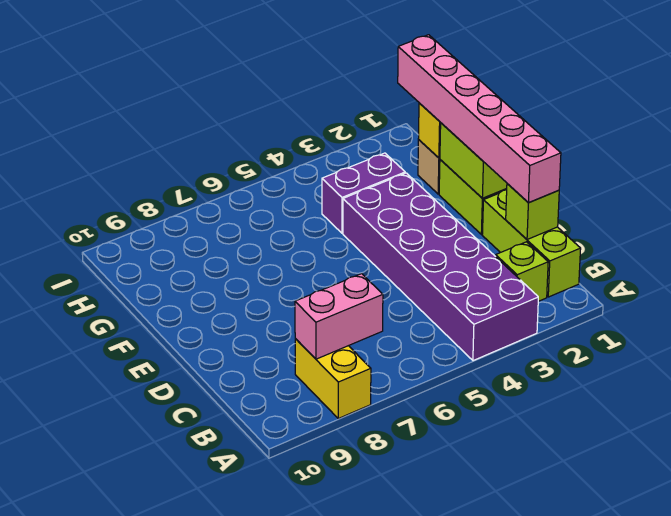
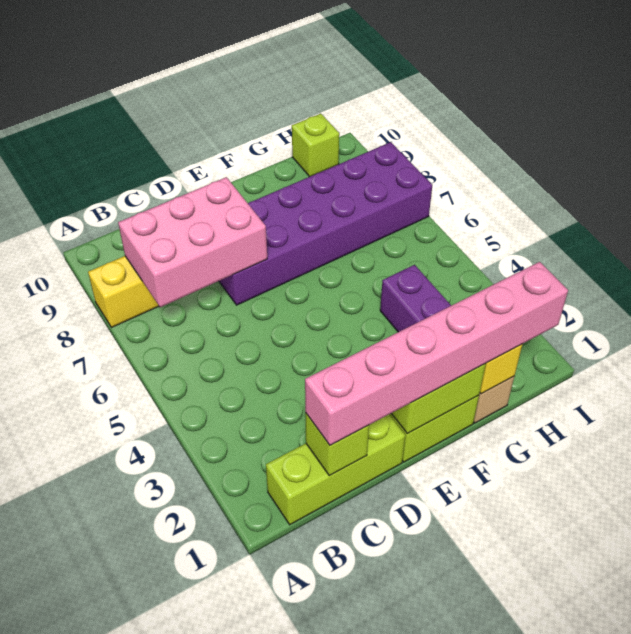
purple brick A3:F4 level 1 -> purple brick D7:I8 level 1
lime brick B2 level 1 -> lime brick H10 level 1
pink brick B7:B8 level 2 -> pink brick B7:D8 level 2

